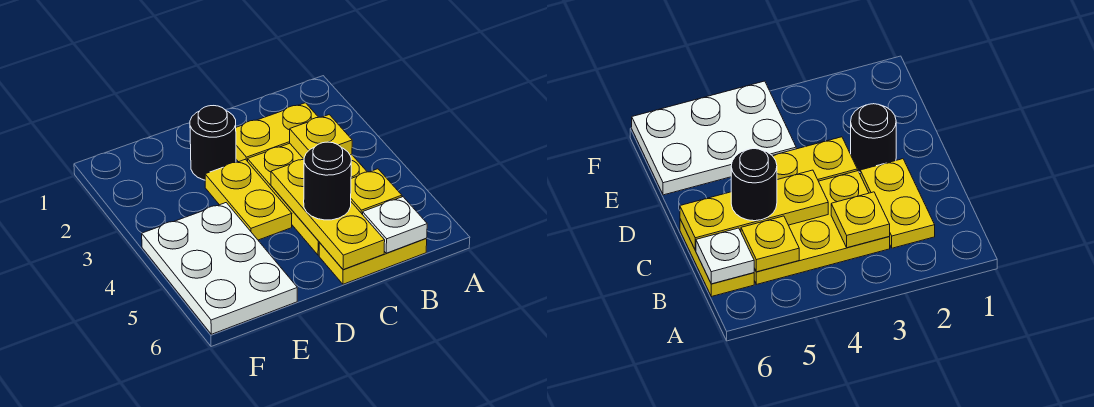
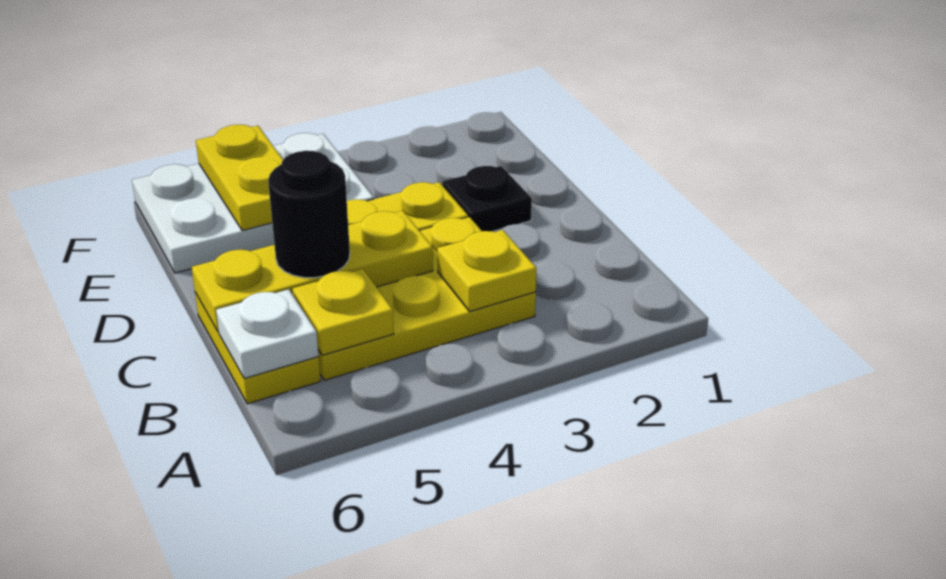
yellow plate B2:C2 level 1 -> yellow plate E5:F5 level 2
black round brick D2 level 1 -> black plate D2 level 1

